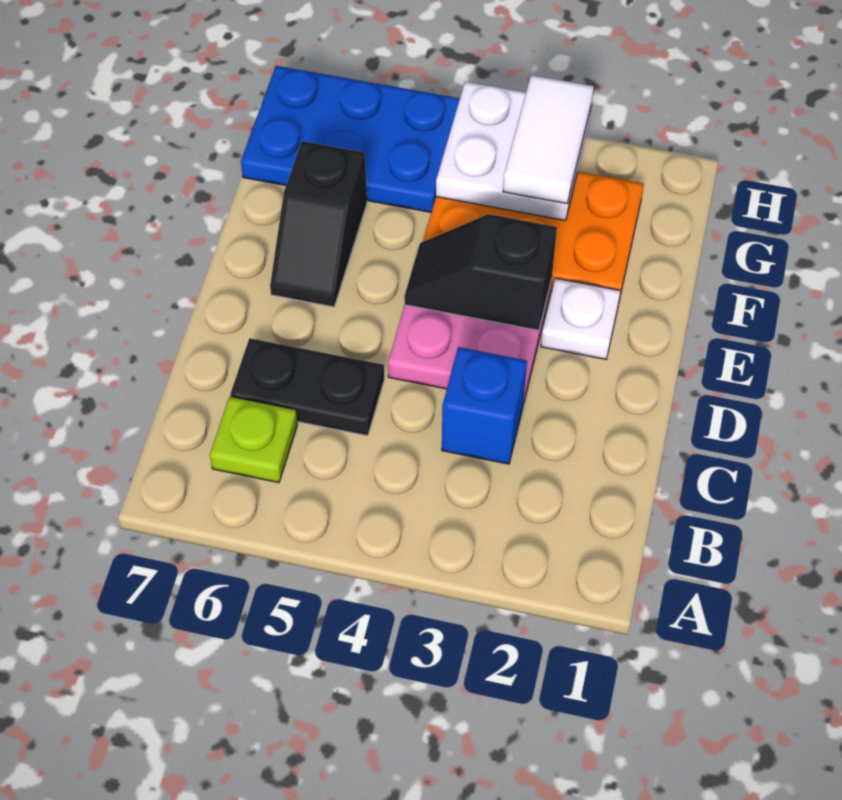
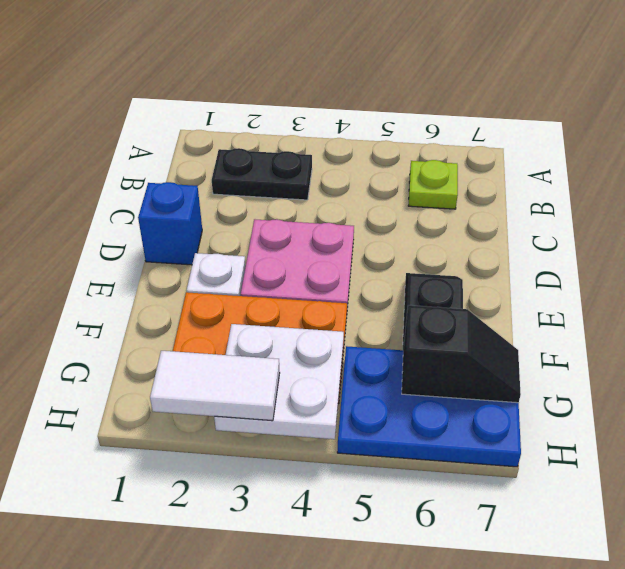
blue brick C3 level 1 -> blue brick D1 level 1
black plate C5:C6 level 1 -> black plate B2:B3 level 1
black slope E3:E4 level 2 top 3 -> black slope G6:G7 level 2 top 6
white tile G3:H3 level 3 -> white tile H2:H3 level 3

